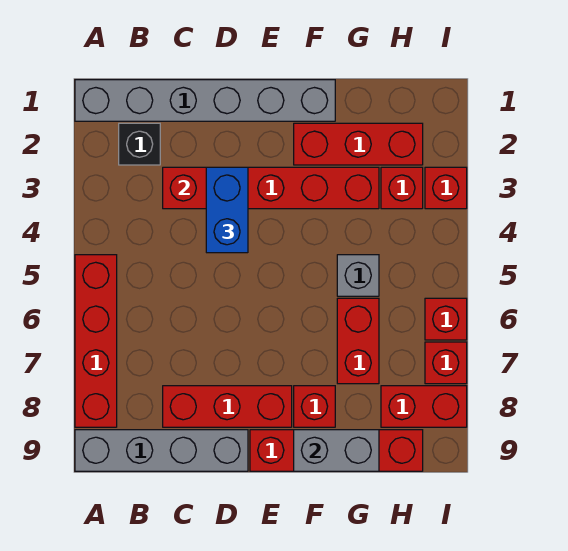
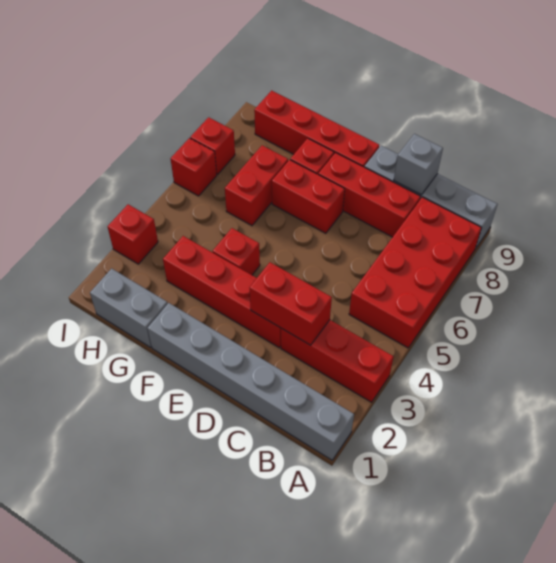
red brick A5:A8 level 1 -> red brick A5:B8 level 1
black brick B2 level 1 -> none
blue brick D3:D4 level 3 -> none
red brick F2:H2 level 1 -> red brick A3:C3 level 1
grey brick F9:G9 level 2 -> grey brick G1:H1 level 1
grey brick G5 level 1 -> grey brick C9 level 2
red brick H3 level 1 -> red brick F4 level 1
red brick H8:I8 level 1 -> red brick E7:F7 level 1

